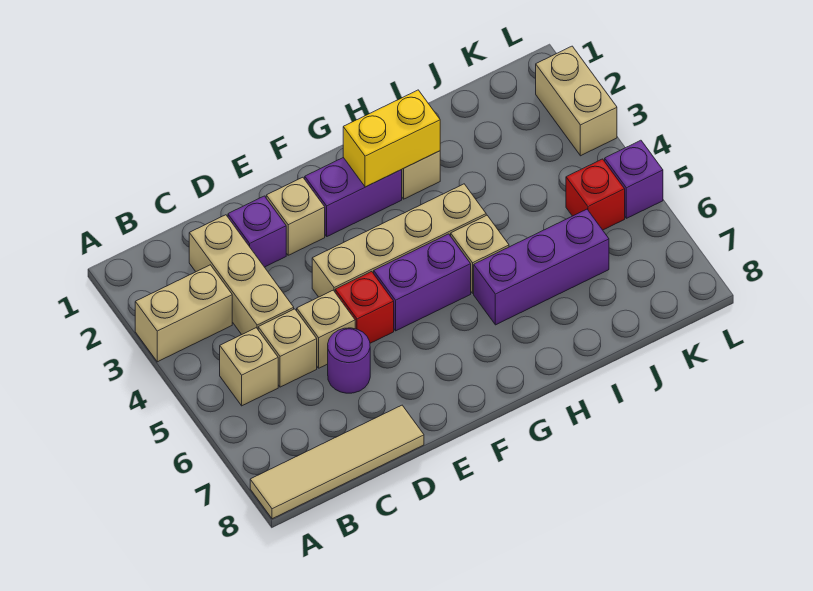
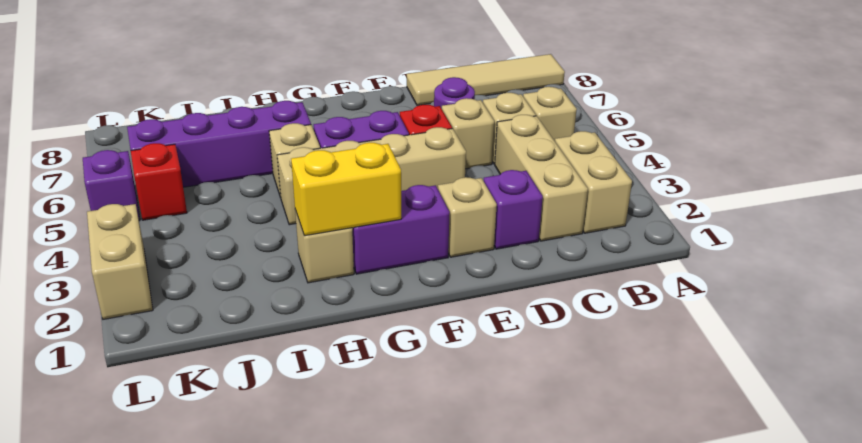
tan brick A3:B3 level 1 -> tan brick B2:B3 level 1
purple brick H6:J6 level 1 -> purple brick H6:K6 level 1

